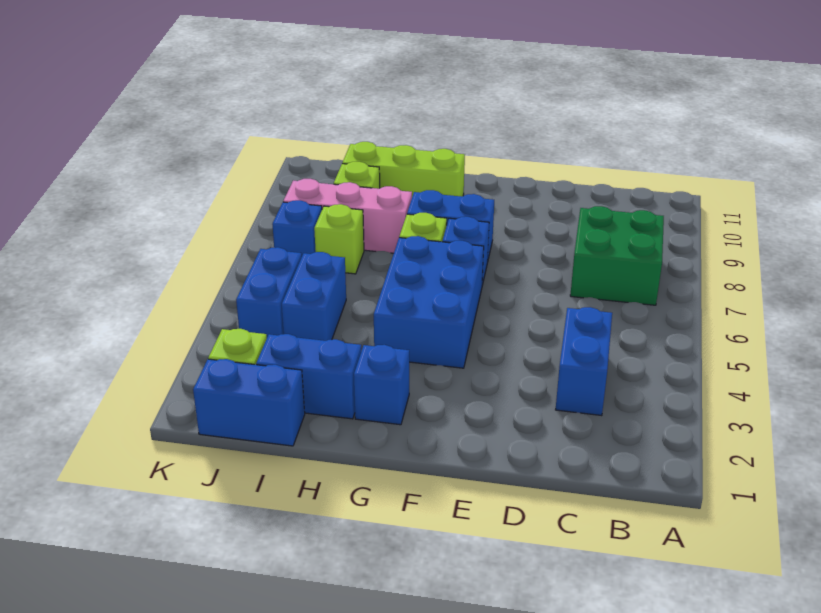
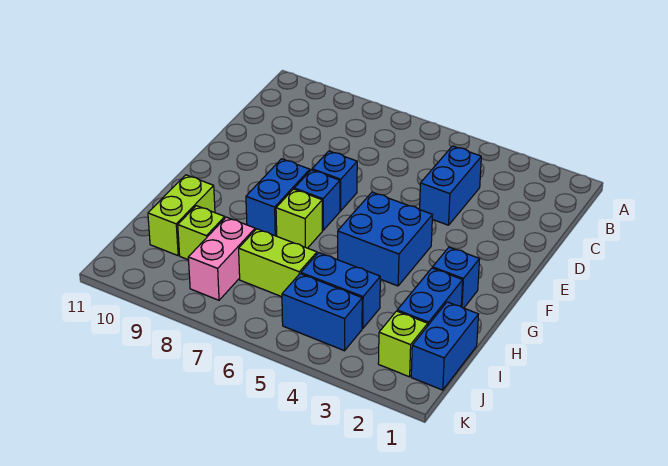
green brick B7:C8 level 1 -> none
blue brick C3:C4 level 1 -> blue brick C4:D4 level 1
blue brick F4:G6 level 1 -> blue brick F4:G5 level 1
lime brick G10:I10 level 1 -> lime brick H10:I10 level 1
pink brick H8:J8 level 1 -> pink brick I8:J8 level 1
lime brick I7 level 1 -> lime brick I6:I7 level 1
blue brick J7 level 1 -> blue brick E7 level 1

